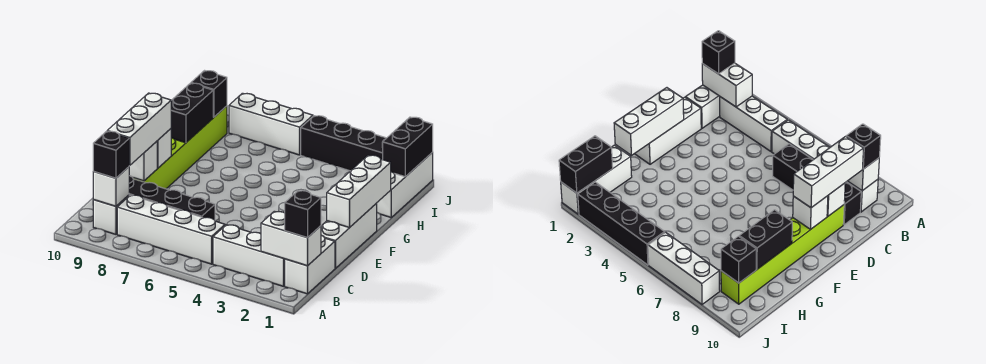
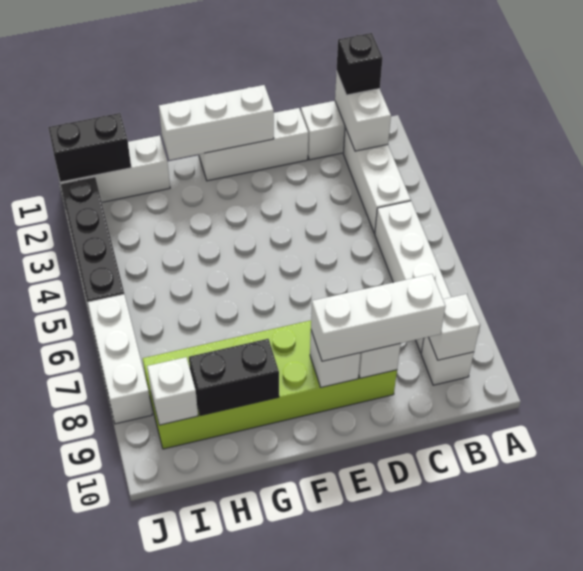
black brick B9 level 3 -> none
black brick C6:C9 level 1 -> none
lime brick D9:I9 level 1 -> lime brick D8:I9 level 1
black brick I9 level 2 -> white brick I9 level 2

